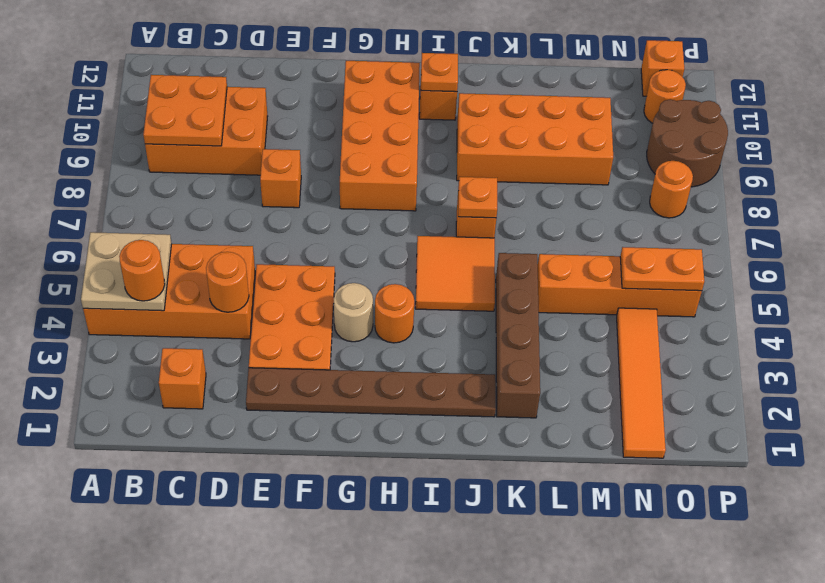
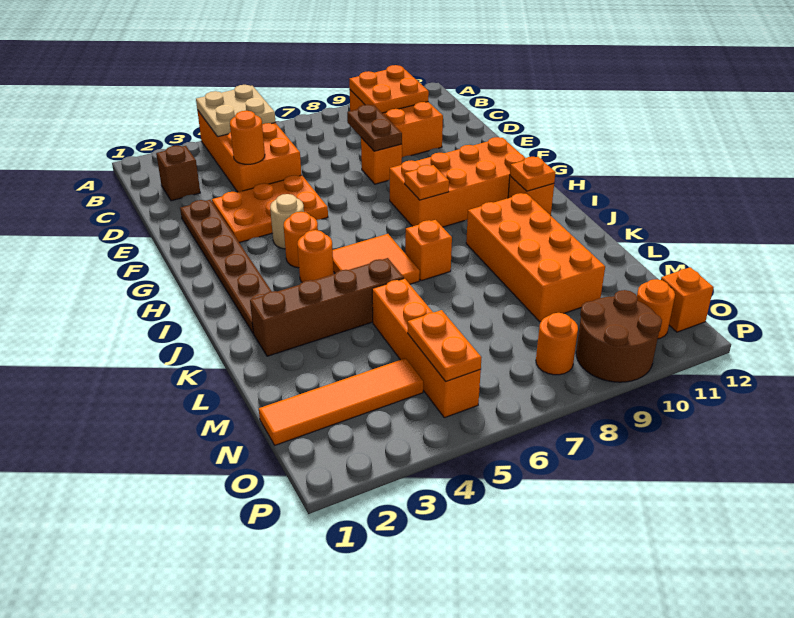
orange round brick B4 level 3 -> orange round brick I4 level 1
orange brick C2 level 1 -> brown brick C2 level 1
none -> brown plate D8:E8 level 2
orange plate J7 level 2 -> orange plate H8 level 2

